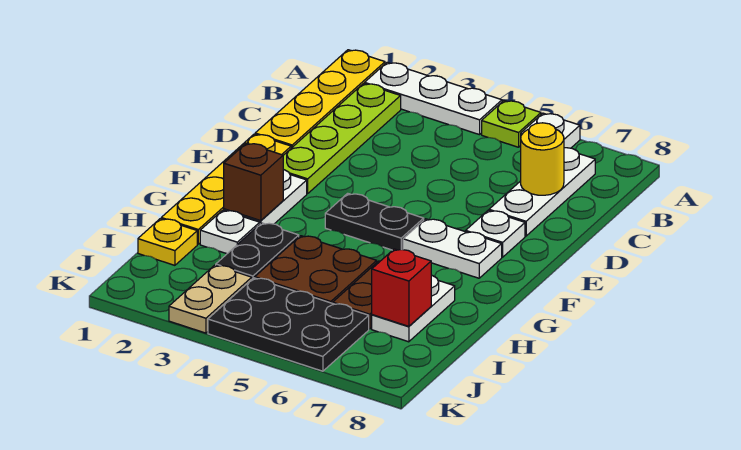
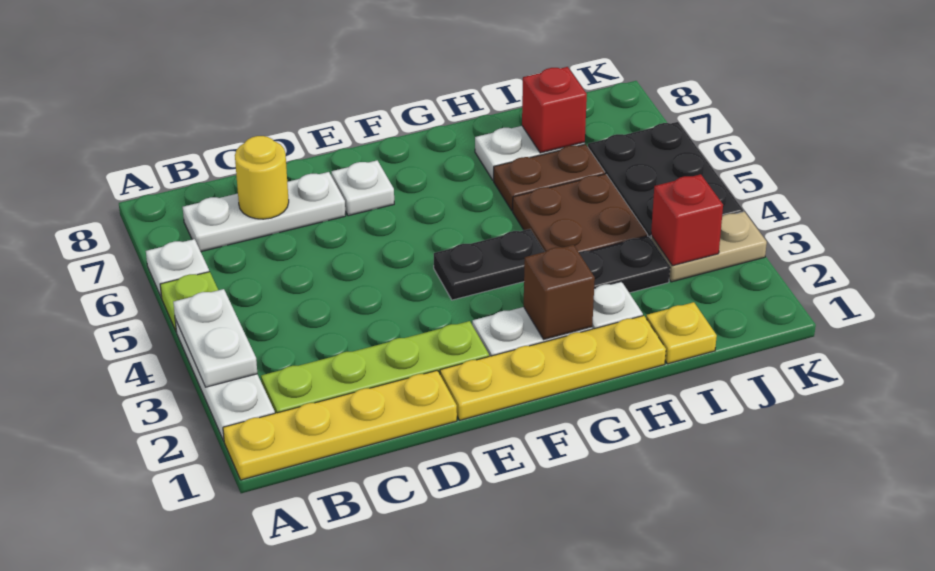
black plate F4:F5 level 1 -> black plate F4:G4 level 1
white plate F6:F7 level 1 -> white plate A3:A4 level 2
none -> red brick J3 level 2

